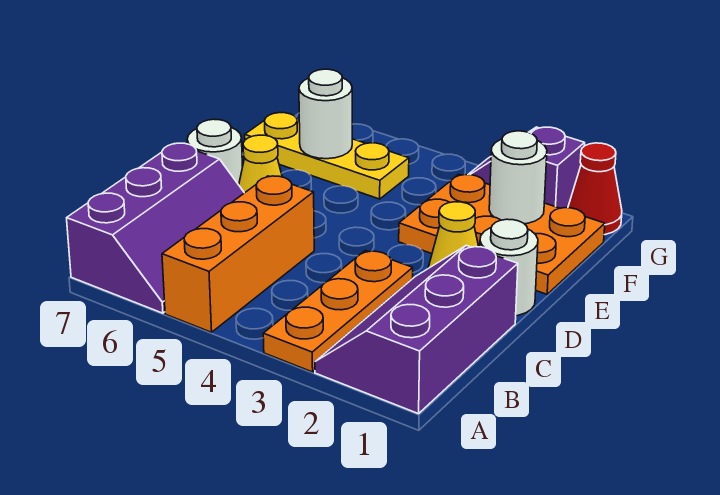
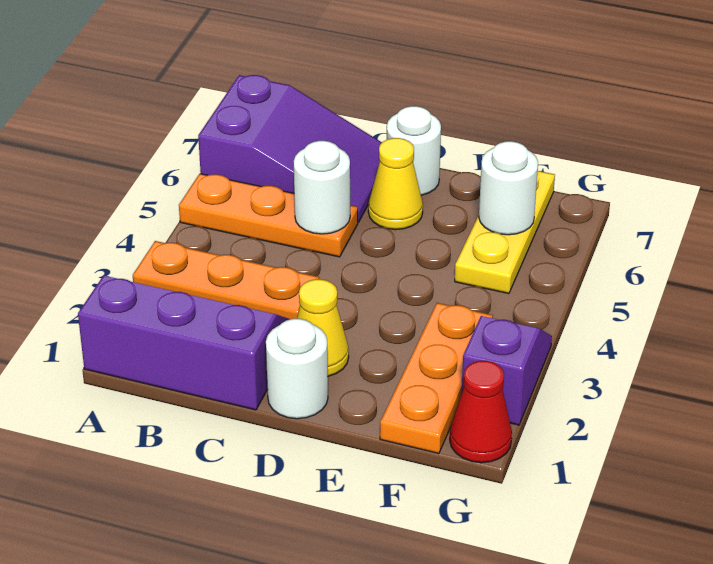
orange brick A5:C5 level 1 -> orange plate A5:C5 level 1
purple slope A6:C7 level 1 top 7 -> purple slope A6:C7 level 1 top A
orange plate E1:F3 level 1 -> orange plate F1:F3 level 1
white round brick F2 level 2 -> white round brick C5 level 2

